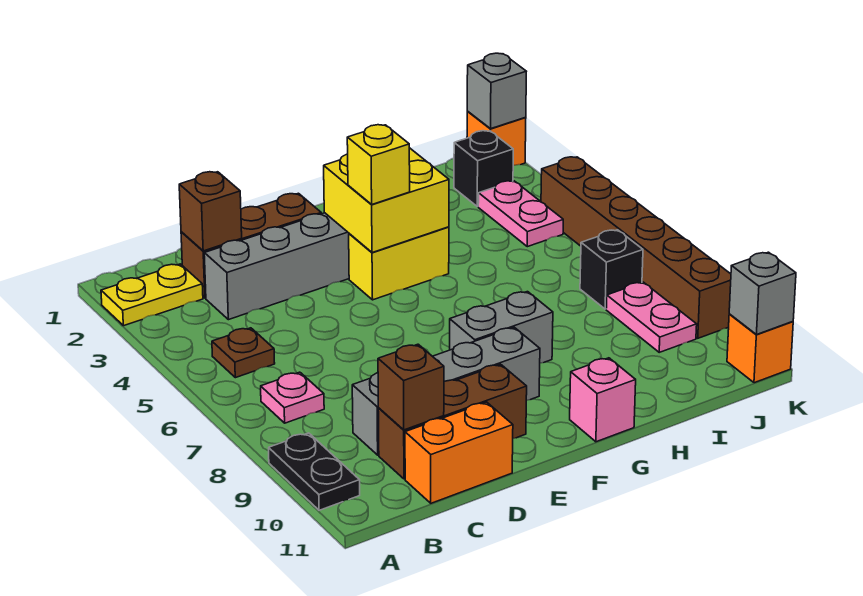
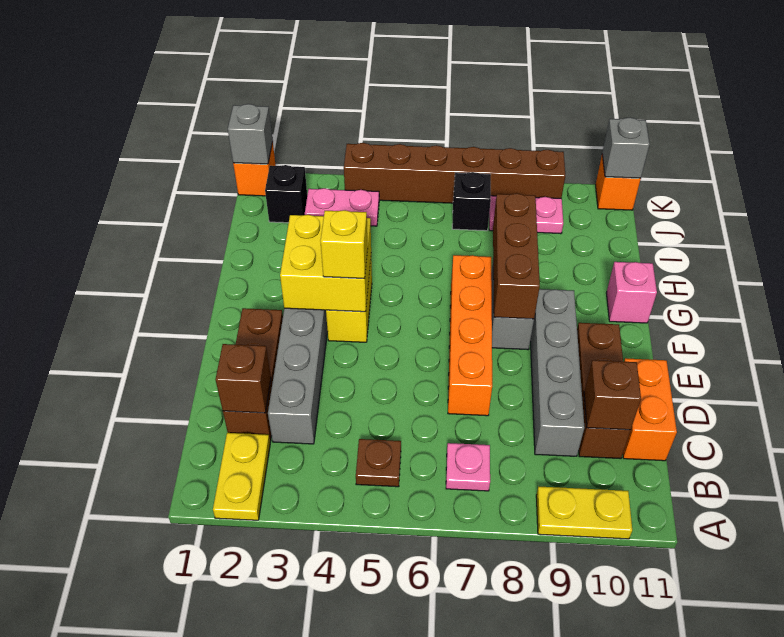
black plate A9:A10 level 1 -> yellow plate A9:A10 level 1
none -> orange brick D7:G7 level 1
none -> brown brick F8:H8 level 2

